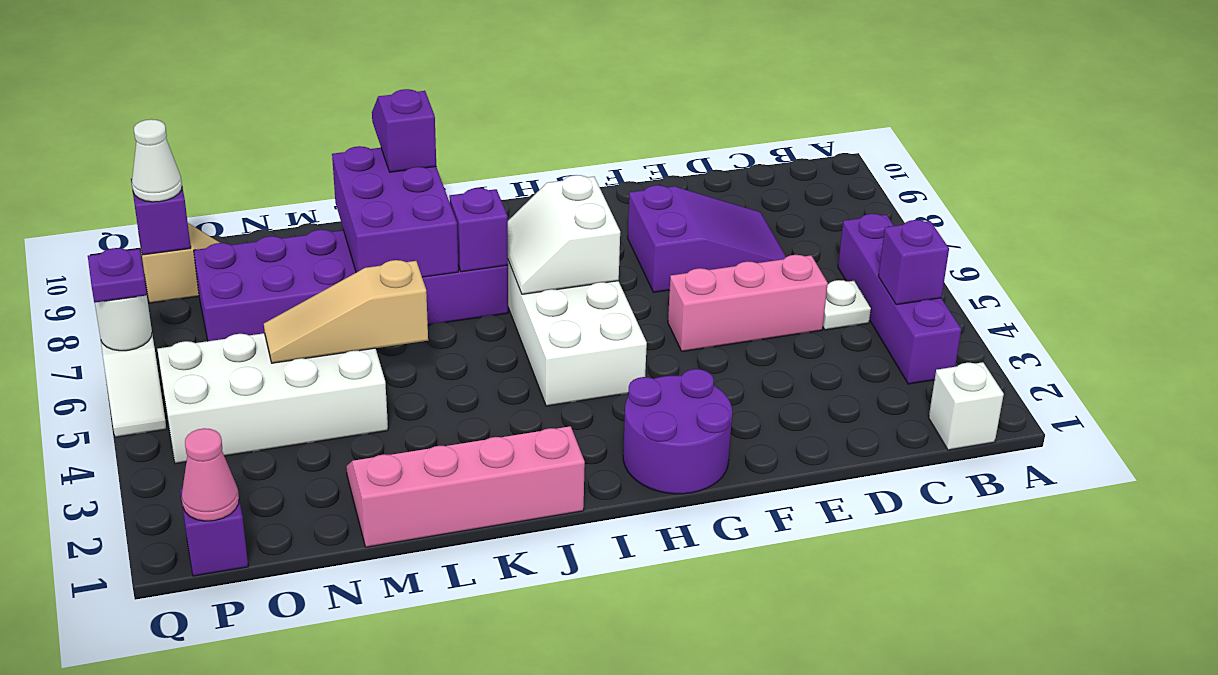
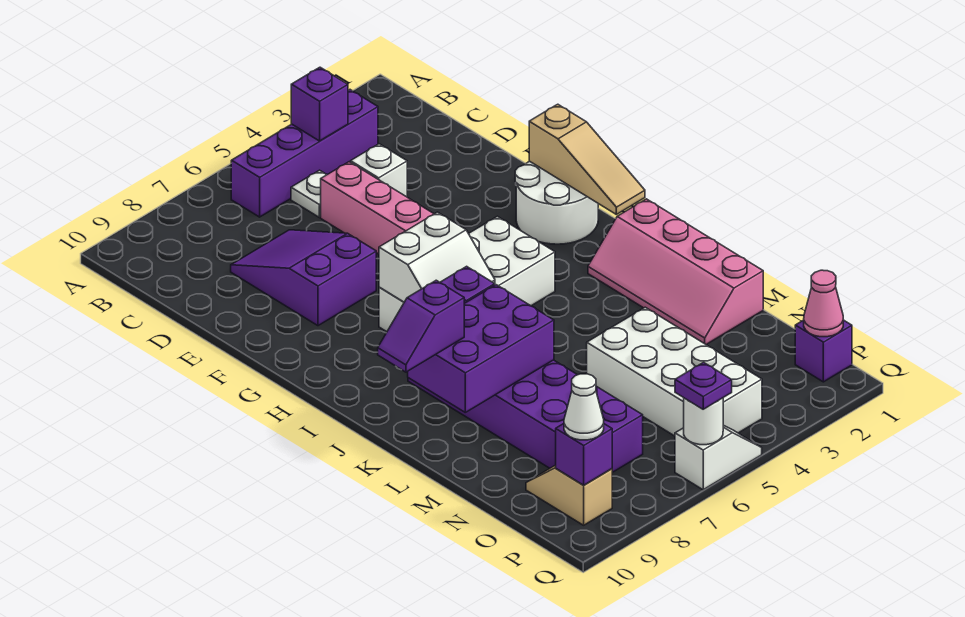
white brick B1 level 1 -> white brick D4 level 1
purple round brick G1:H2 level 1 -> white round brick G1:H2 level 1
tan slope L5:N5 level 2 top L -> tan slope G1:I1 level 2 top G

